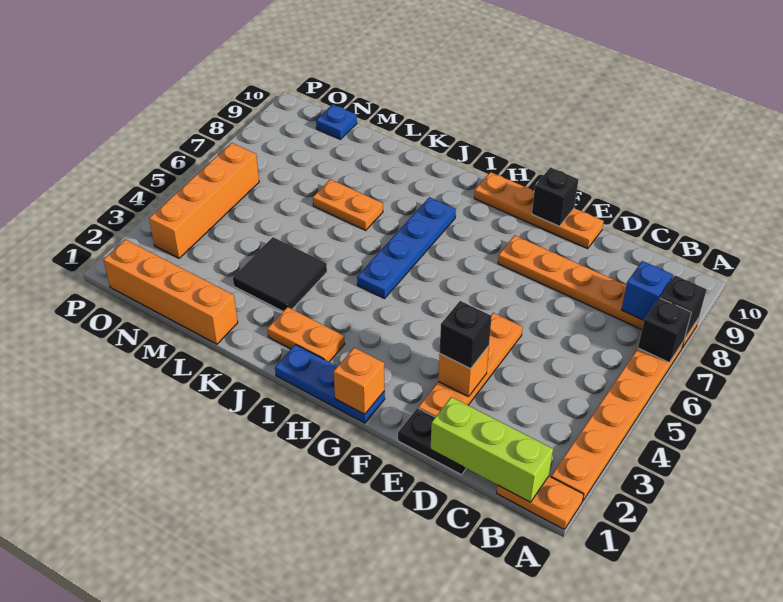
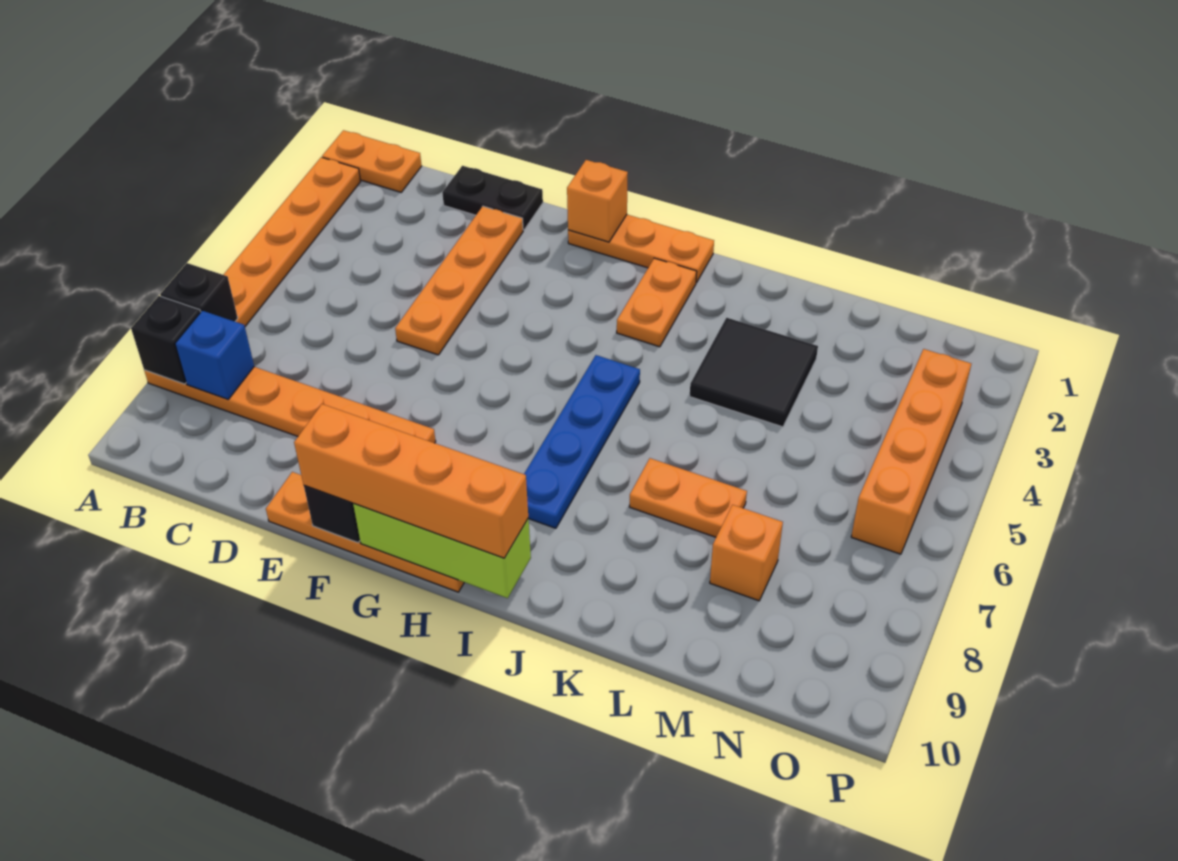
lime brick B1:D1 level 2 -> lime brick G10:I10 level 2
orange brick E3 level 2 -> orange brick M8 level 1
black brick E3 level 3 -> none
blue plate G1:I1 level 1 -> orange plate G1:I1 level 1
orange plate I2:J2 level 1 -> orange plate I2:I3 level 1
orange brick L1:O1 level 1 -> orange brick F10:I10 level 3
blue plate N10 level 1 -> none

